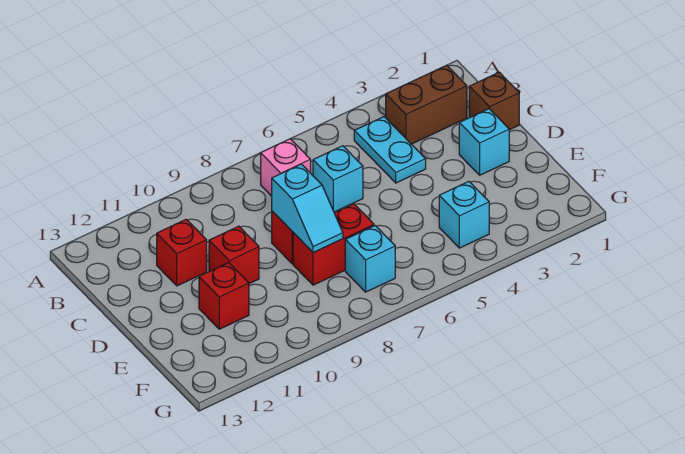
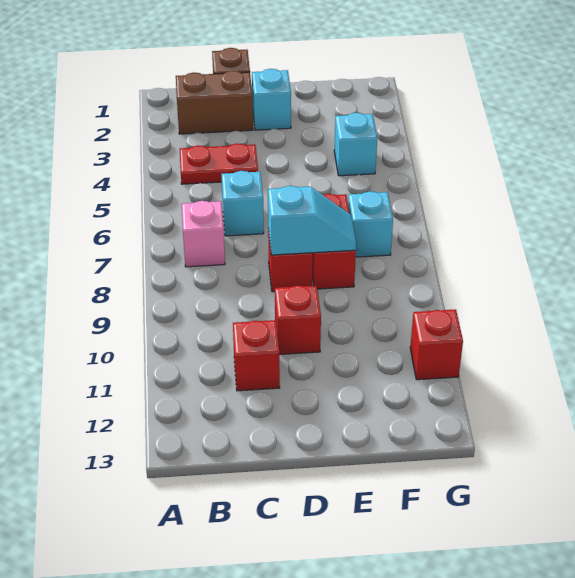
brown brick B2:B3 level 1 -> brown brick B2:C2 level 1
cyan plate B4:C4 level 1 -> red plate B4:C4 level 1
red brick E11 level 1 -> red brick G11 level 1

